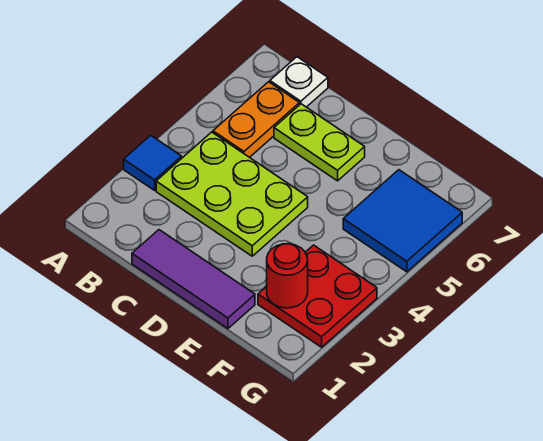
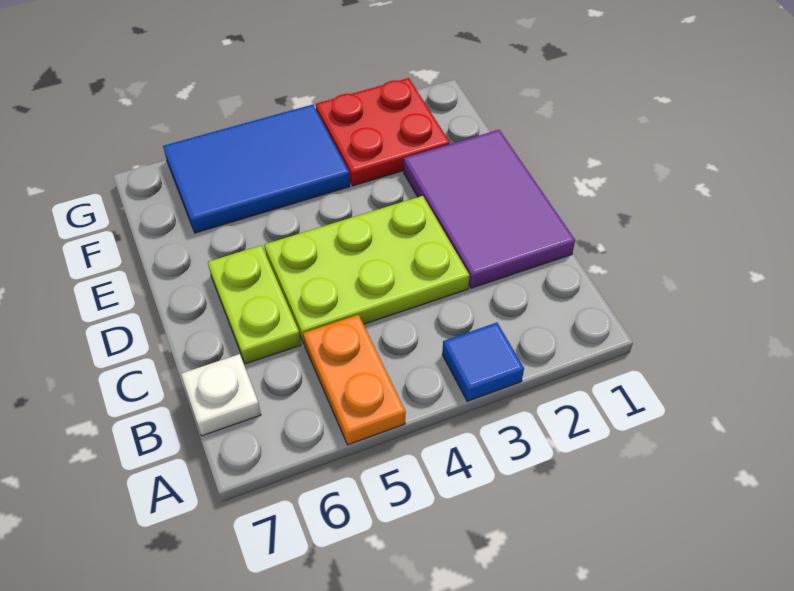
lime plate B3:D4 level 1 -> lime plate C3:D5 level 1
orange plate B5:B6 level 1 -> orange plate A5:B5 level 1
purple tile C1:E1 level 1 -> purple tile C1:E2 level 1
red round brick F2 level 2 -> none
blue tile F5:G6 level 1 -> blue tile F4:G6 level 1

